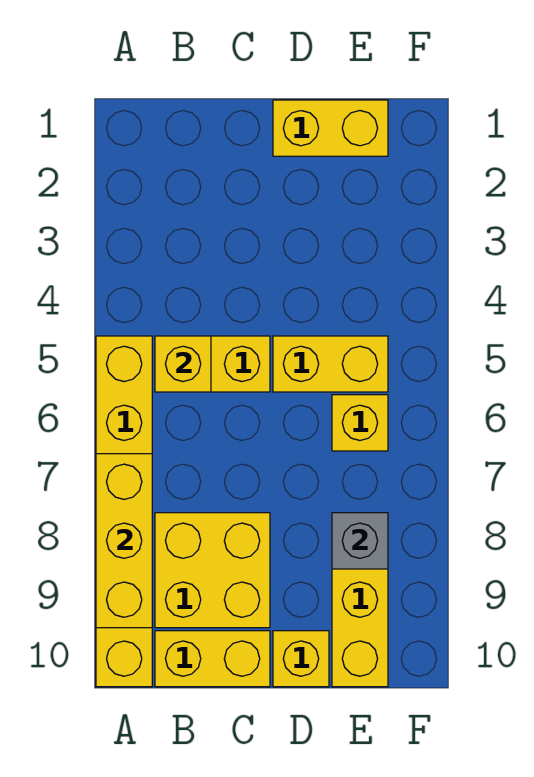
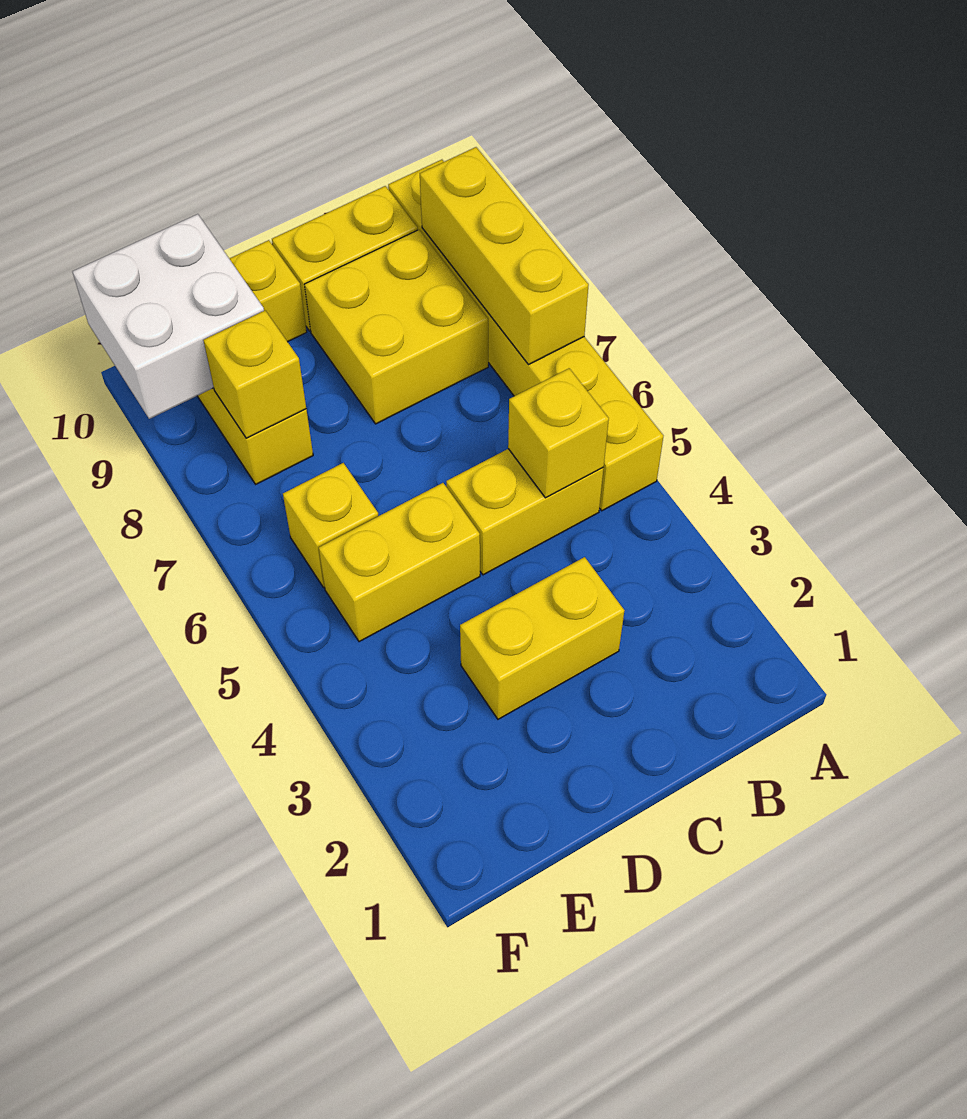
yellow brick D1:E1 level 1 -> yellow brick C3:D3 level 1
grey brick E8 level 2 -> yellow brick E8 level 2
none -> white brick E9:F10 level 2

